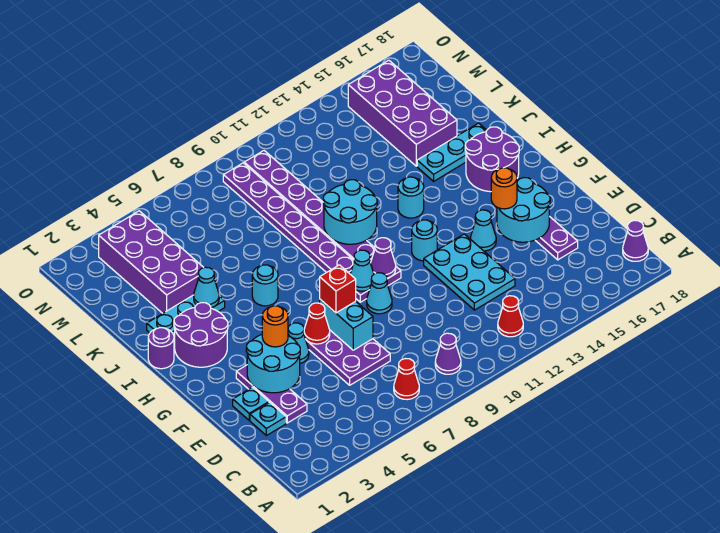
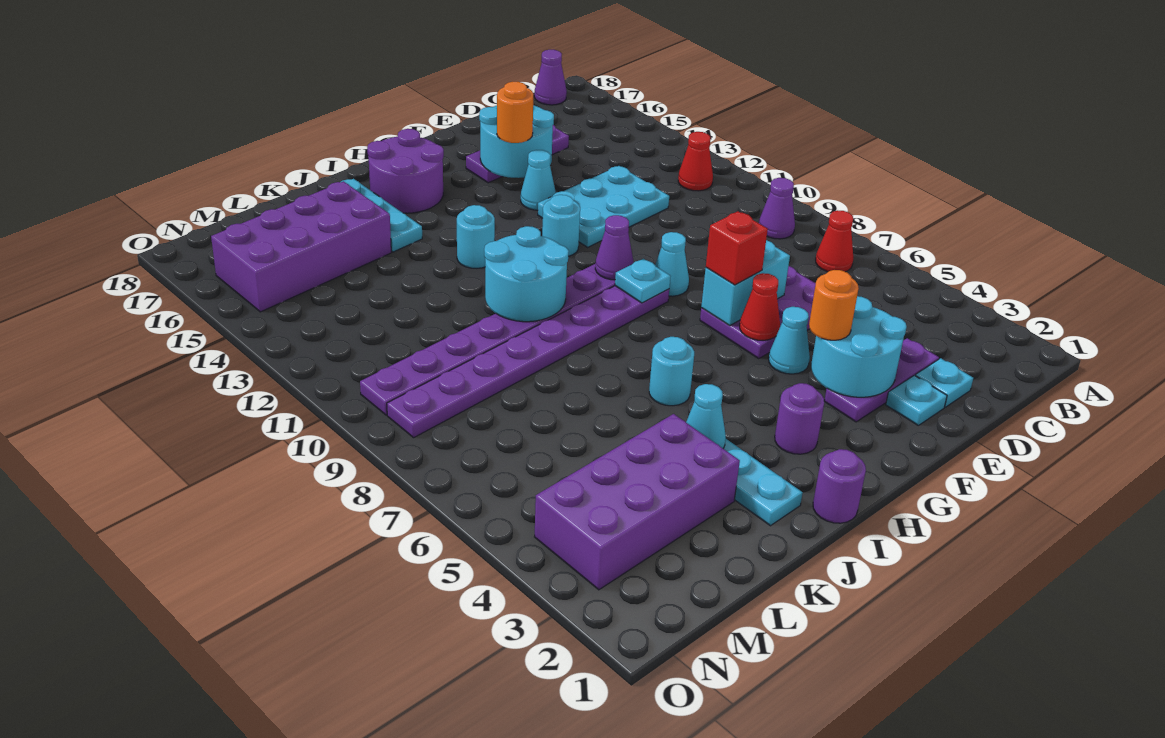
cyan cone G9 level 2 -> cyan plate G9 level 2
purple round brick H2:I3 level 1 -> purple round brick H3 level 1

